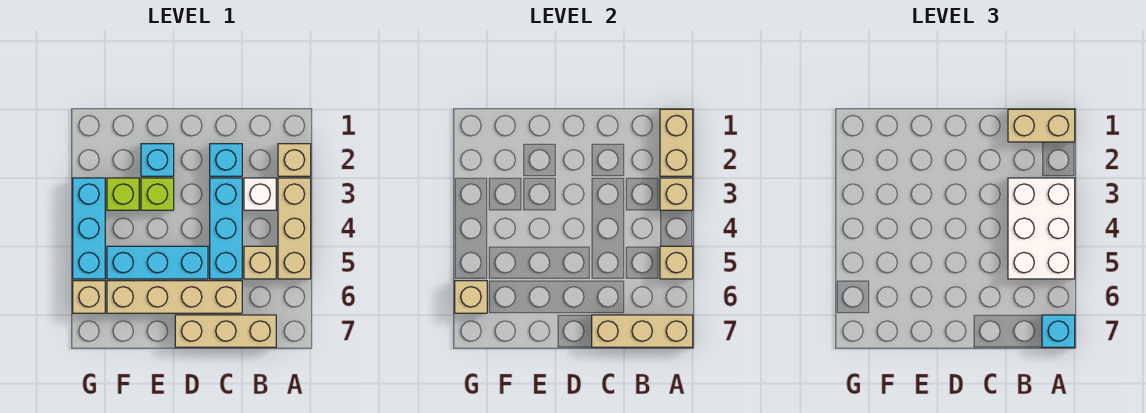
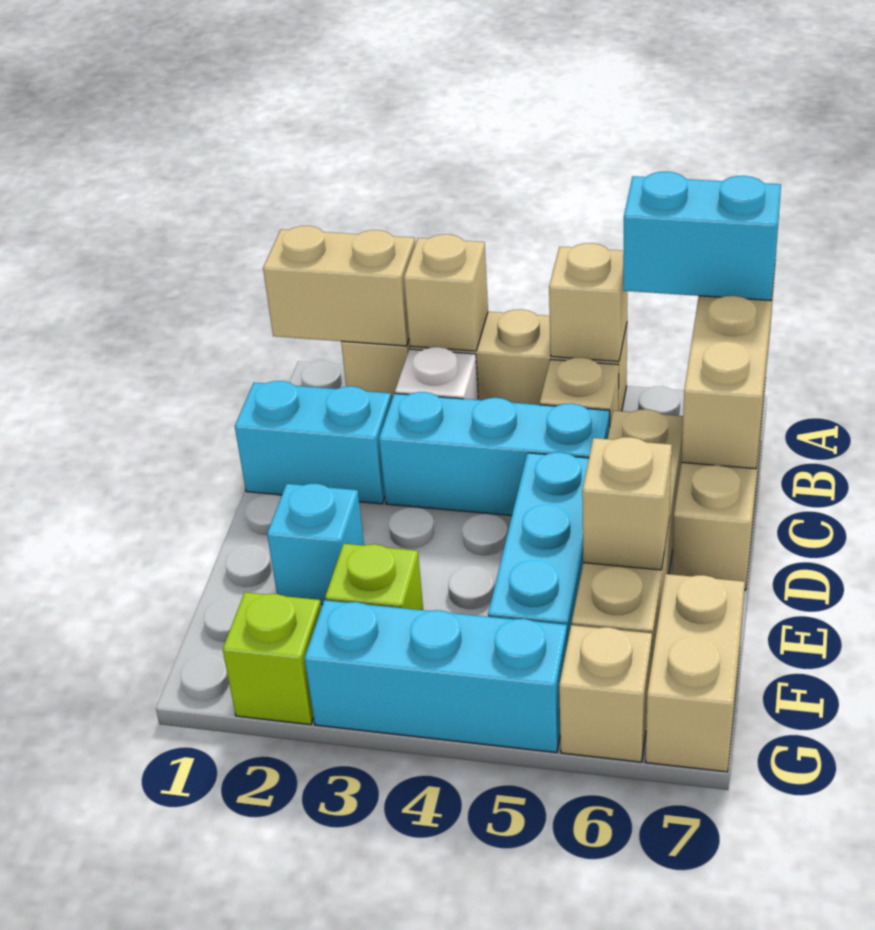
tan brick A1:B1 level 3 -> tan brick F7:G7 level 1
white brick A3:B5 level 3 -> none
cyan brick A7 level 3 -> cyan brick A6:A7 level 3
cyan brick C2 level 1 -> cyan brick C1:C2 level 1
lime brick E3 level 1 -> lime brick G2 level 1
tan brick G6 level 2 -> tan brick E6 level 2

